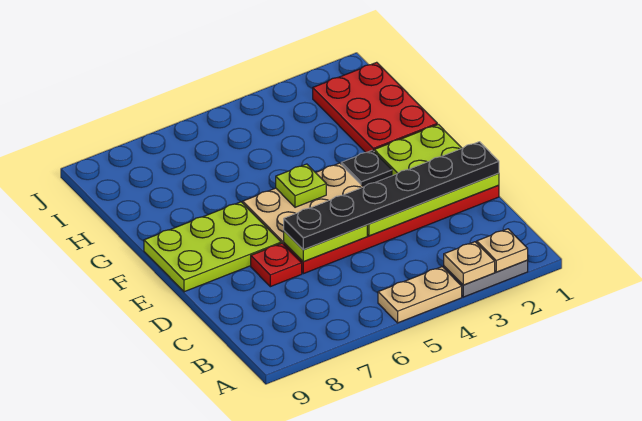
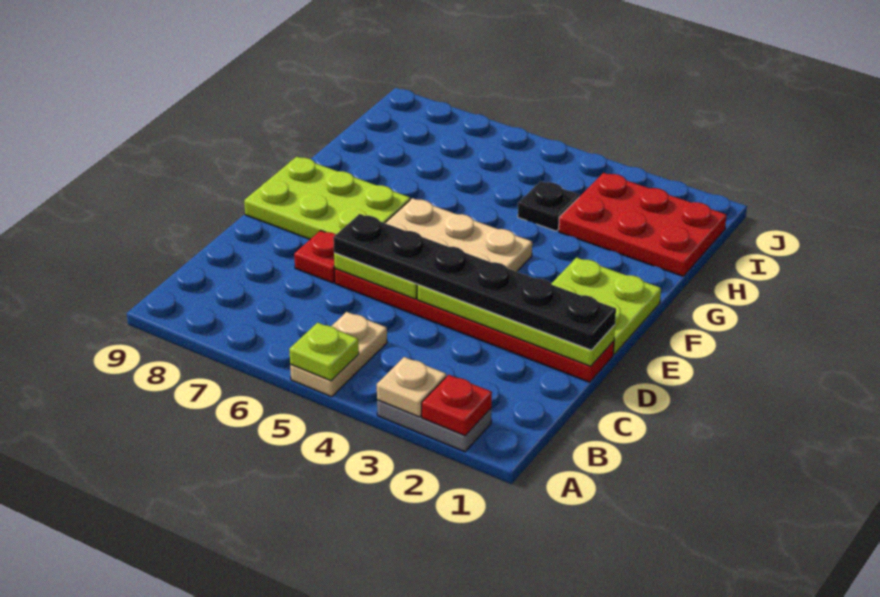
tan plate A2 level 2 -> red plate A2 level 2
tan plate A4:A5 level 1 -> tan plate A5:B5 level 1
black plate F3 level 1 -> black plate H4 level 1
lime plate F5 level 2 -> lime plate A5 level 2
red plate G1:I2 level 1 -> red plate H1:I3 level 1

